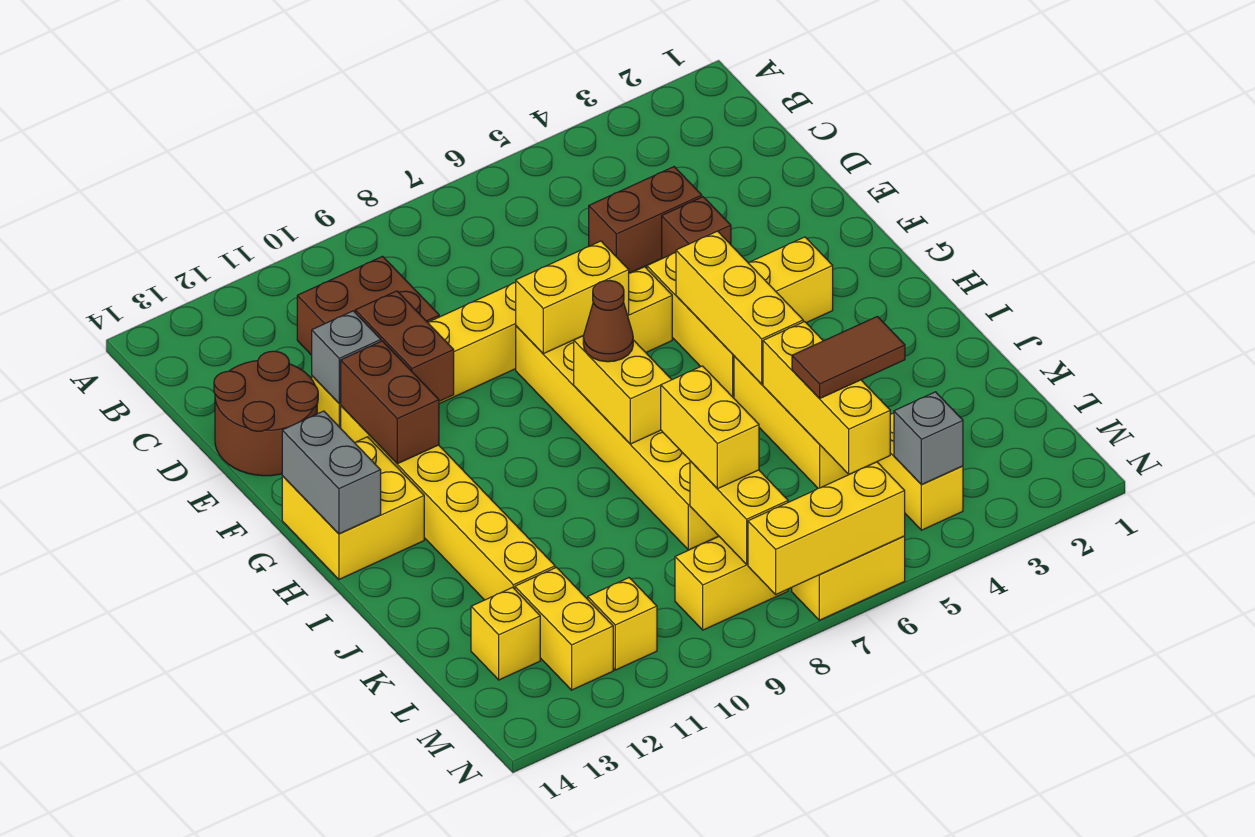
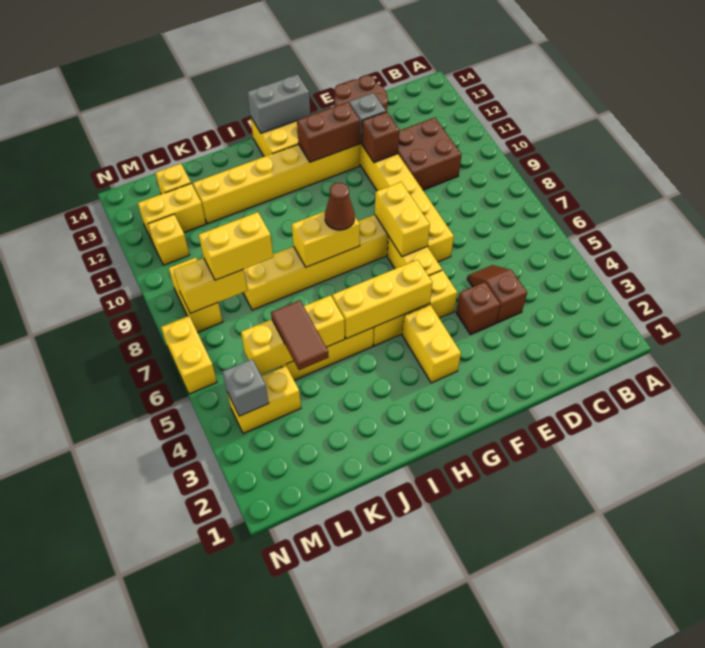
brown brick D4:D5 level 1 -> brown slope D4:D5 level 1 top 4
brown brick E11:F11 level 2 -> brown brick E11 level 2
yellow brick N6:N8 level 2 -> none

